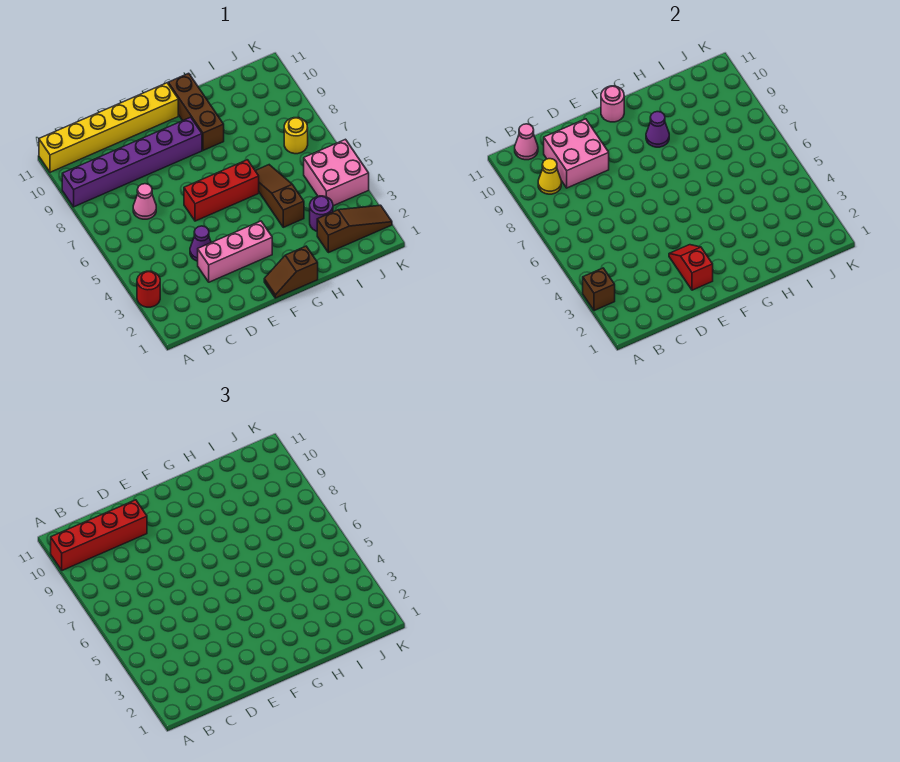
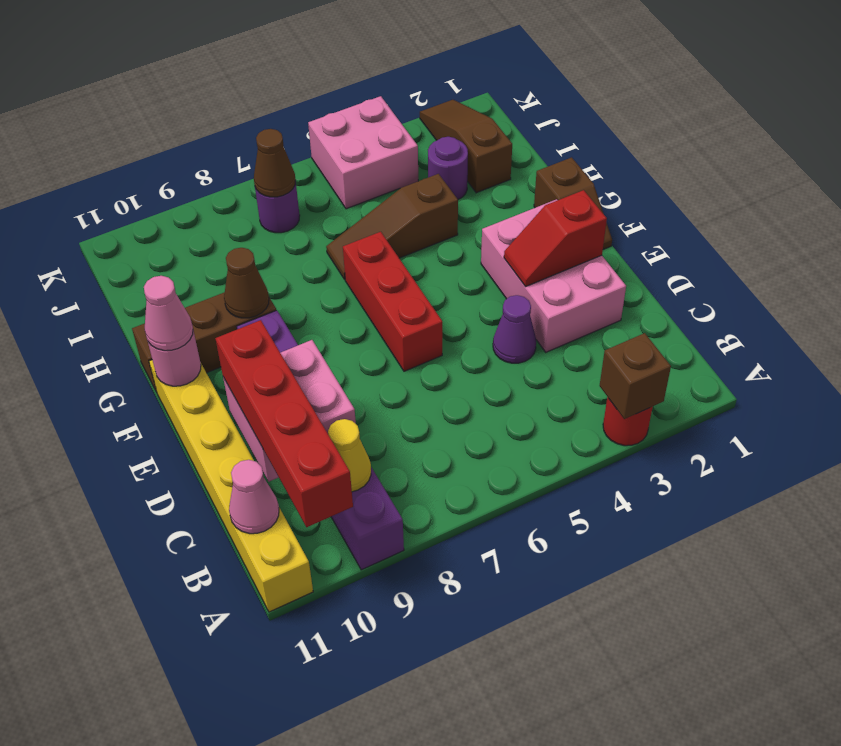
pink cone C7 level 1 -> pink cone F11 level 3
pink brick D3:F3 level 1 -> pink brick D2:F3 level 1
purple cone G9 level 2 -> brown cone G9 level 2
yellow round brick J7 level 1 -> purple round brick J7 level 1
none -> brown cone J7 level 2

